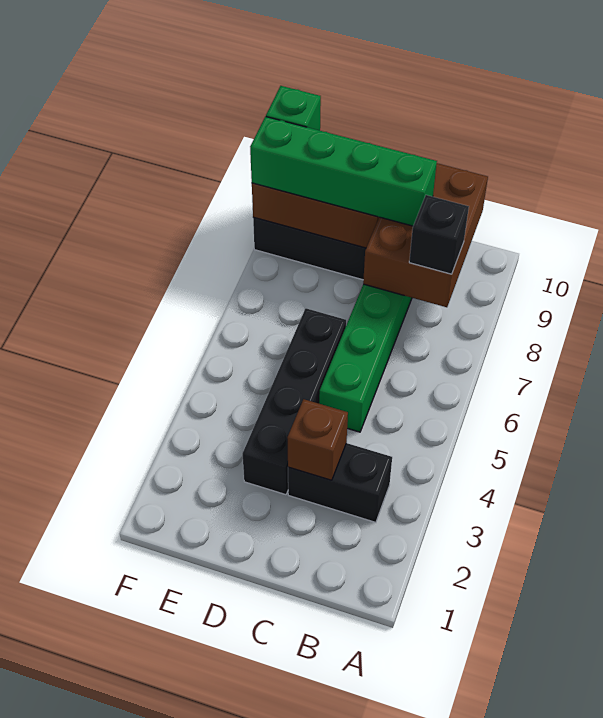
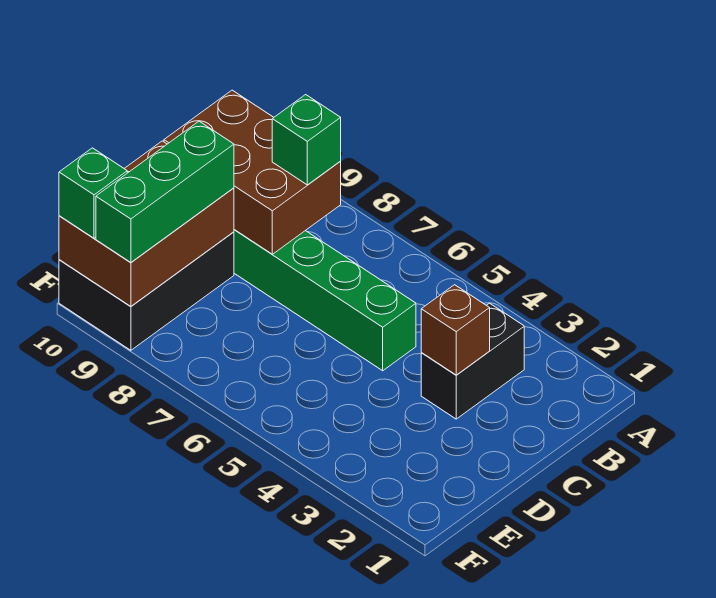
black brick B8 level 3 -> green brick B8 level 3
green brick C9:F9 level 3 -> green brick D9:F9 level 3
black brick D3:D6 level 1 -> none

